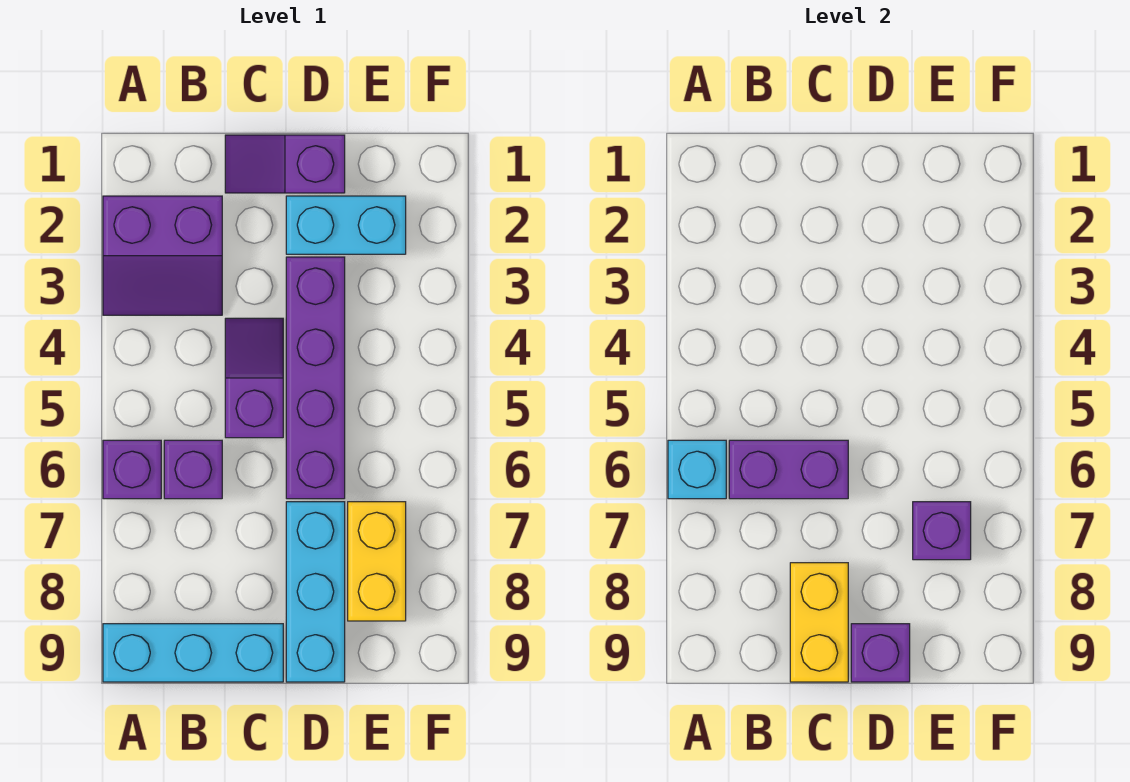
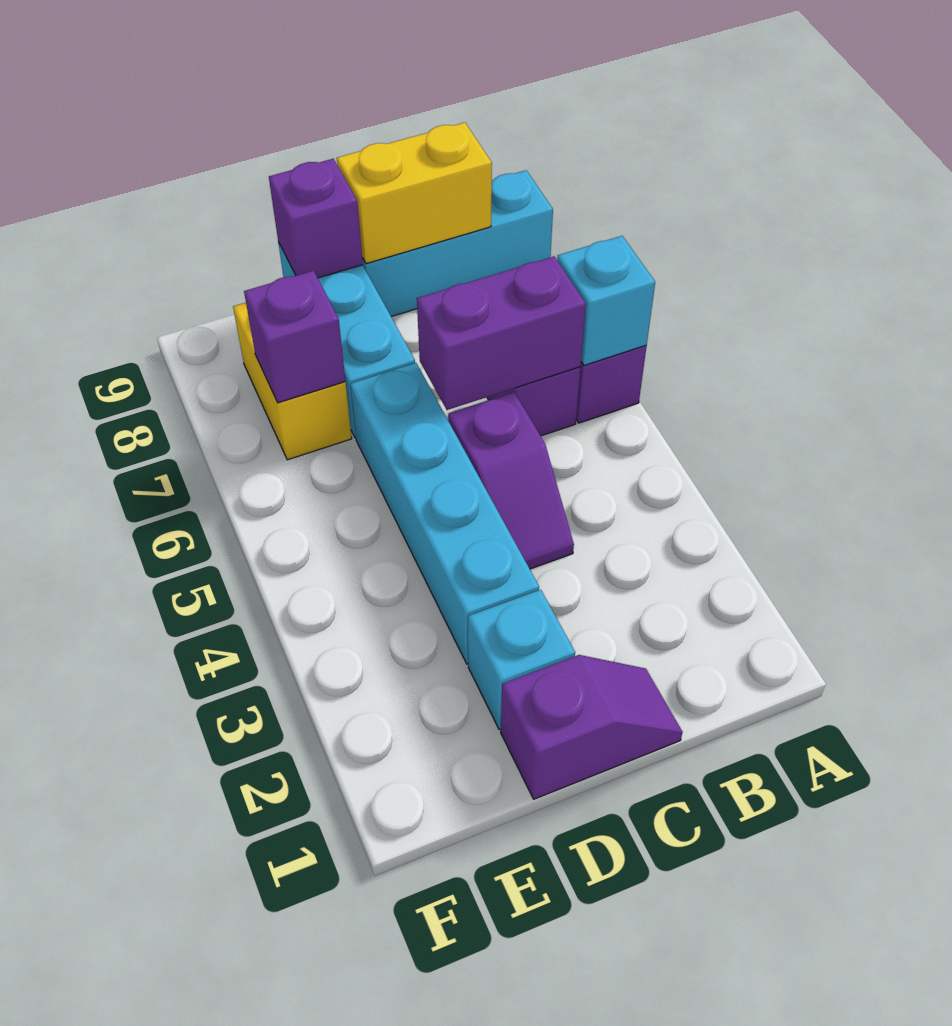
purple slope A2:B3 level 1 top 2 -> none
yellow brick C8:C9 level 2 -> yellow brick B9:C9 level 2
cyan brick D2:E2 level 1 -> cyan brick D2 level 1
purple brick D3:D6 level 1 -> cyan brick D3:D6 level 1

